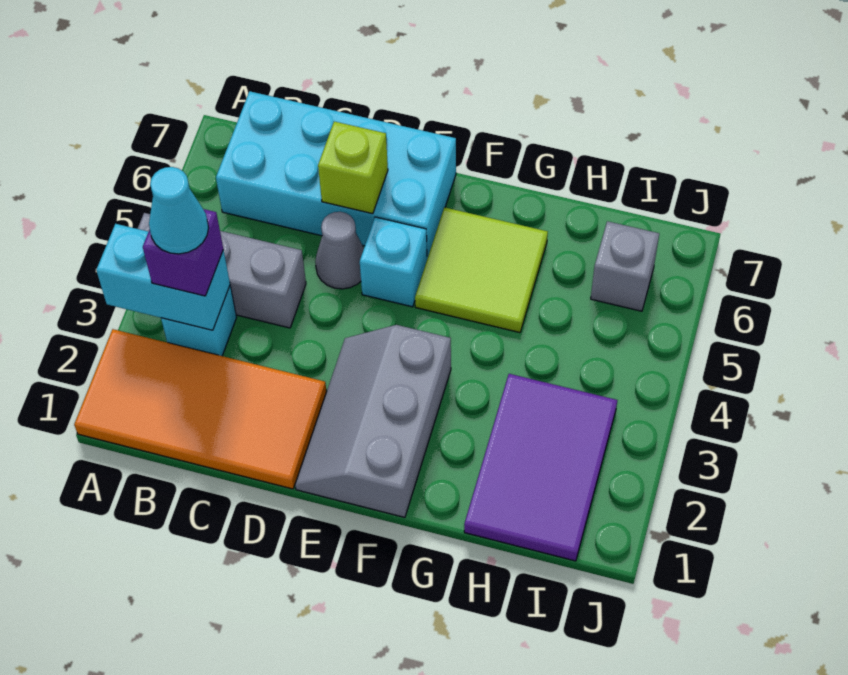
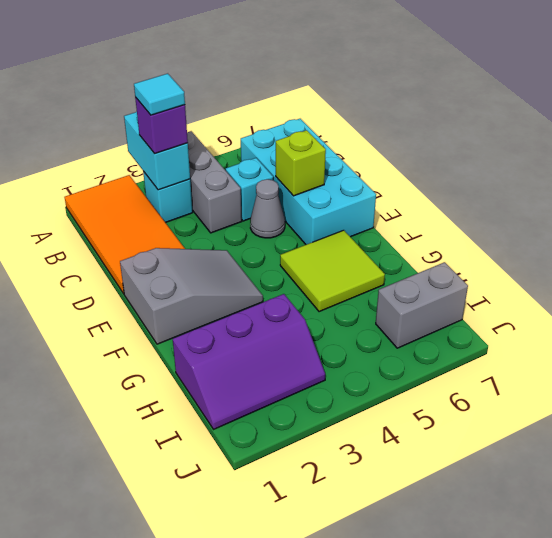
cyan cone B3 level 4 -> cyan tile B3 level 4
grey slope E1:F3 level 1 top F -> grey slope E1:F3 level 1 top 1
cyan brick E5 level 1 -> cyan brick C5 level 1
purple tile H1:I3 level 1 -> purple slope H1:I3 level 1 top H
grey brick I6 level 1 -> grey brick I6:I7 level 1

